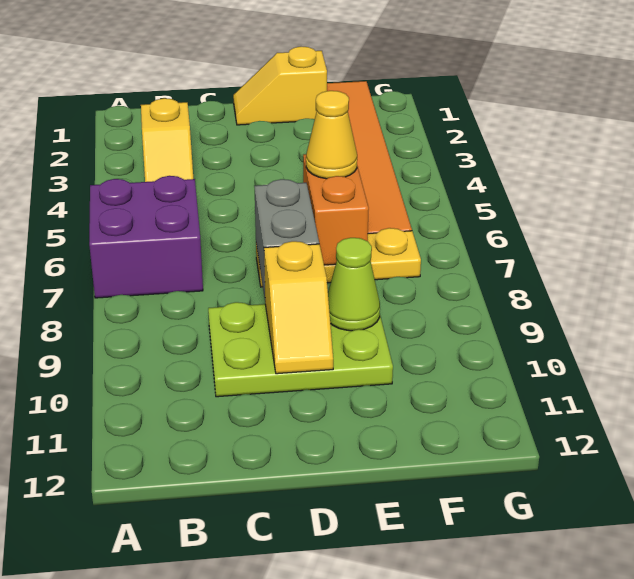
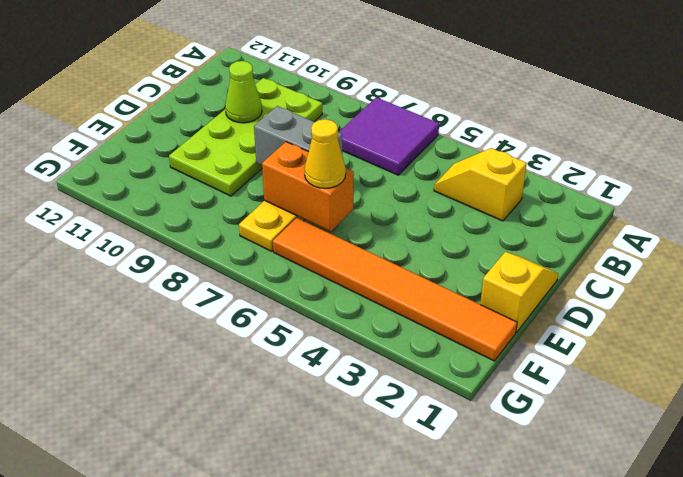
purple brick A6:B7 level 1 -> purple tile A6:B7 level 1
lime plate C9:E10 level 1 -> lime plate B9:E10 level 1
yellow slope D9:D10 level 2 top 9 -> none
lime cone E9 level 2 -> lime cone C10 level 2

